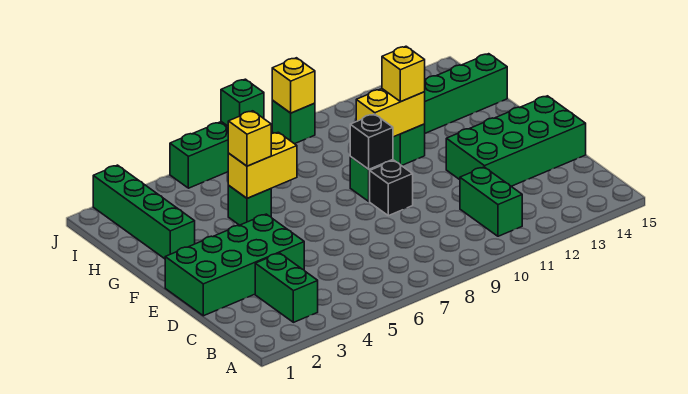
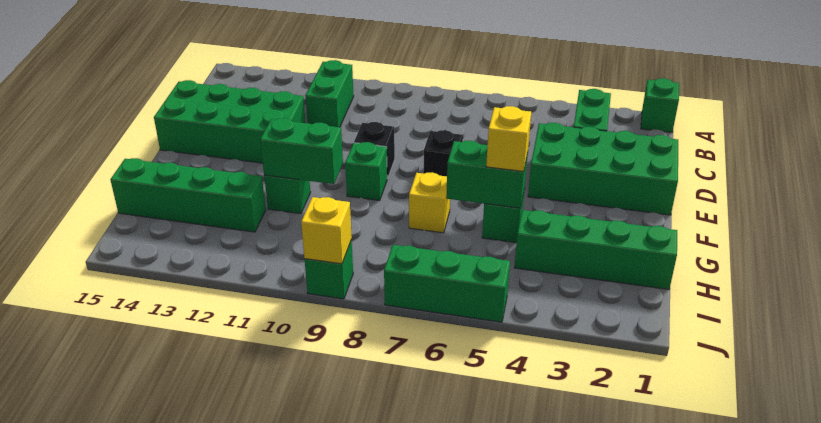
black brick F9 level 2 -> black brick E7 level 1
green brick G2:J2 level 1 -> green brick H1:H4 level 1
yellow brick G5:G6 level 2 -> green brick G5:G6 level 2
yellow brick G10:G11 level 2 -> green brick G10:G11 level 2
yellow brick G11 level 3 -> yellow brick G7 level 1
green brick J7 level 2 -> green brick A1 level 1

